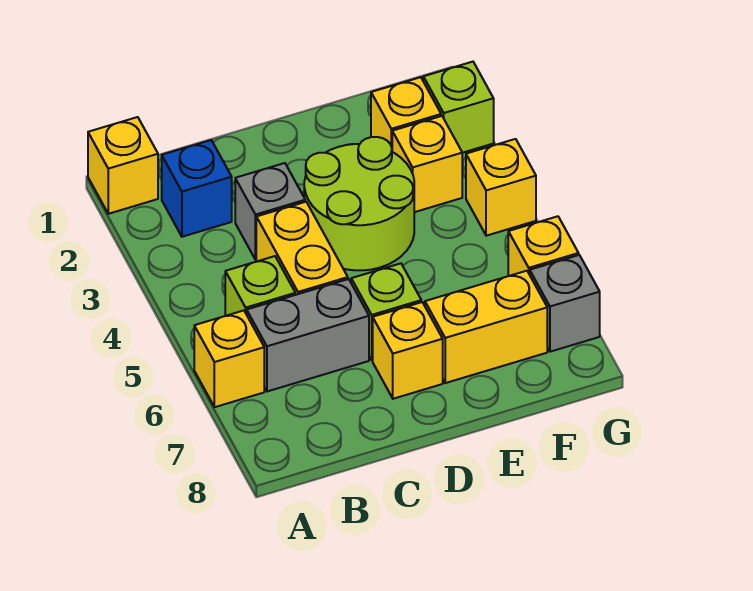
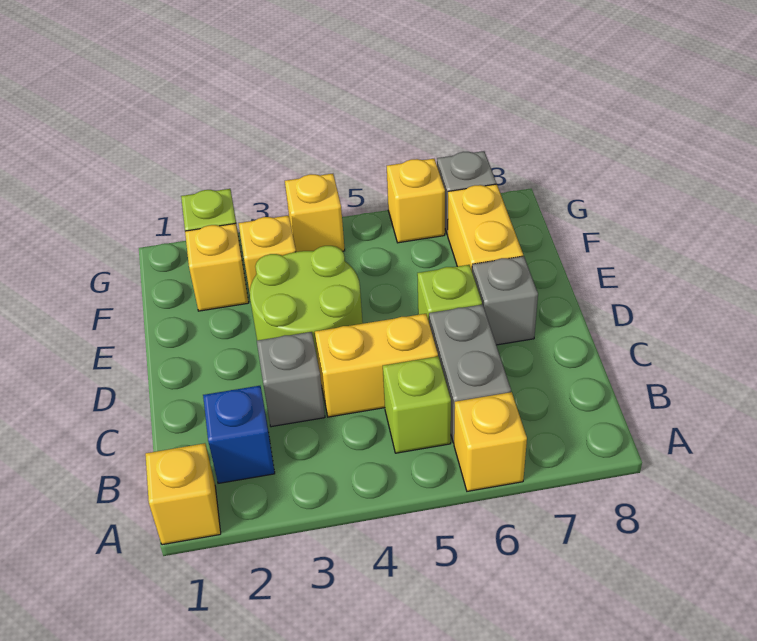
yellow brick D7 level 1 -> grey brick D7 level 1

